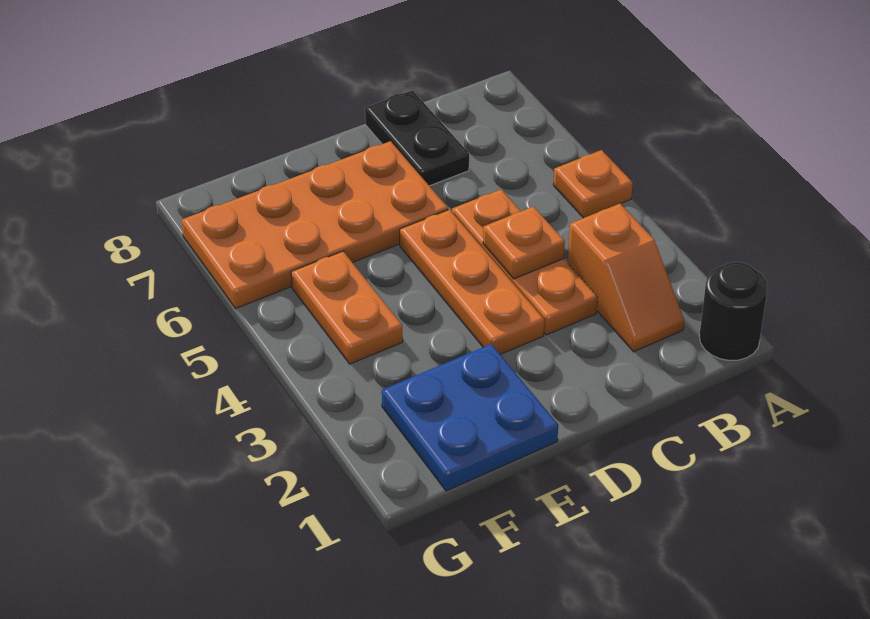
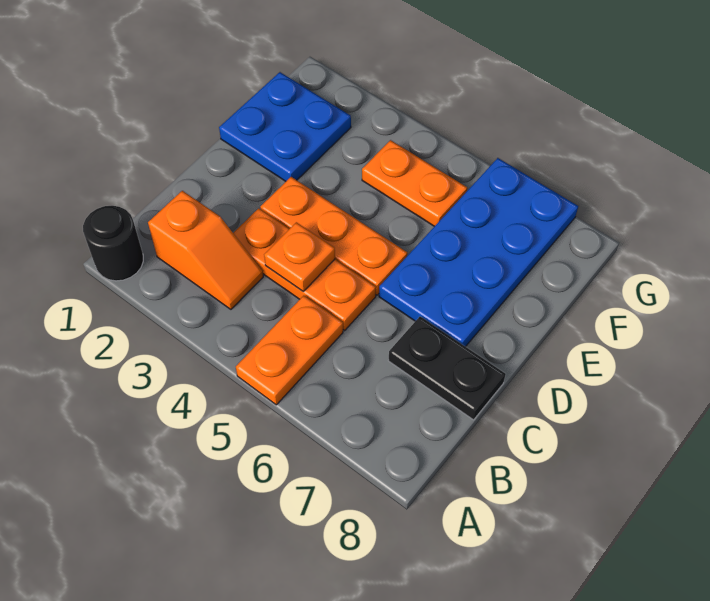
orange plate A5 level 1 -> orange plate A5:B5 level 1
orange slope B2:B3 level 1 top 3 -> orange slope B2:B3 level 1 top 2
orange plate D6:G7 level 1 -> blue plate D6:G7 level 1

